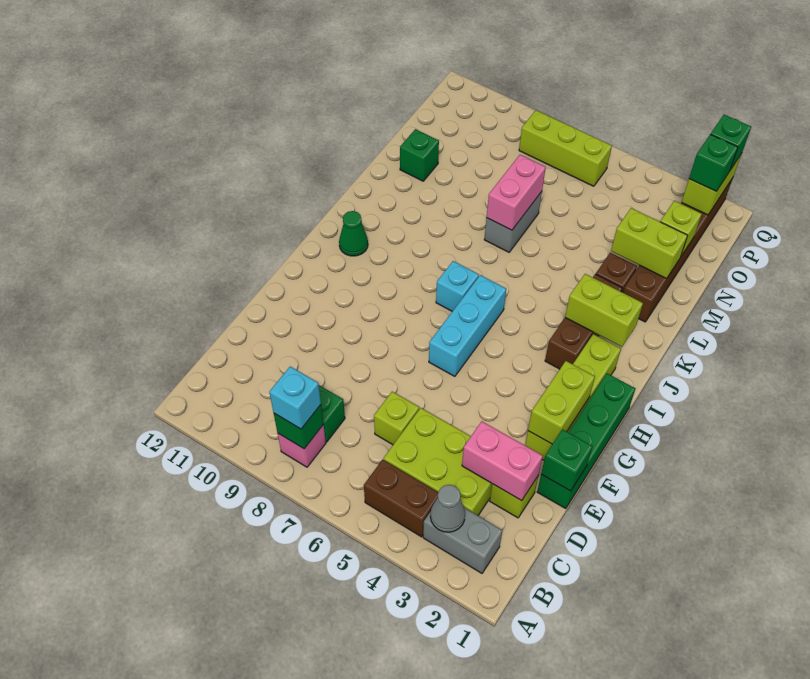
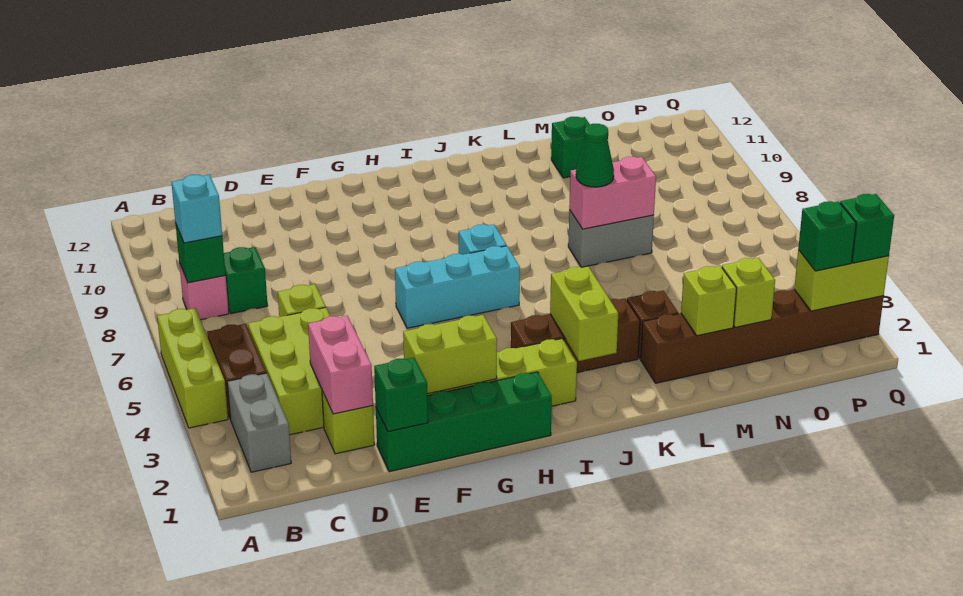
grey cone B3 level 2 -> none
green cone I11 level 1 -> green cone L7 level 3
lime brick M2:M3 level 2 -> lime brick M2 level 2
lime brick P6:P8 level 1 -> lime brick A4:A6 level 1

